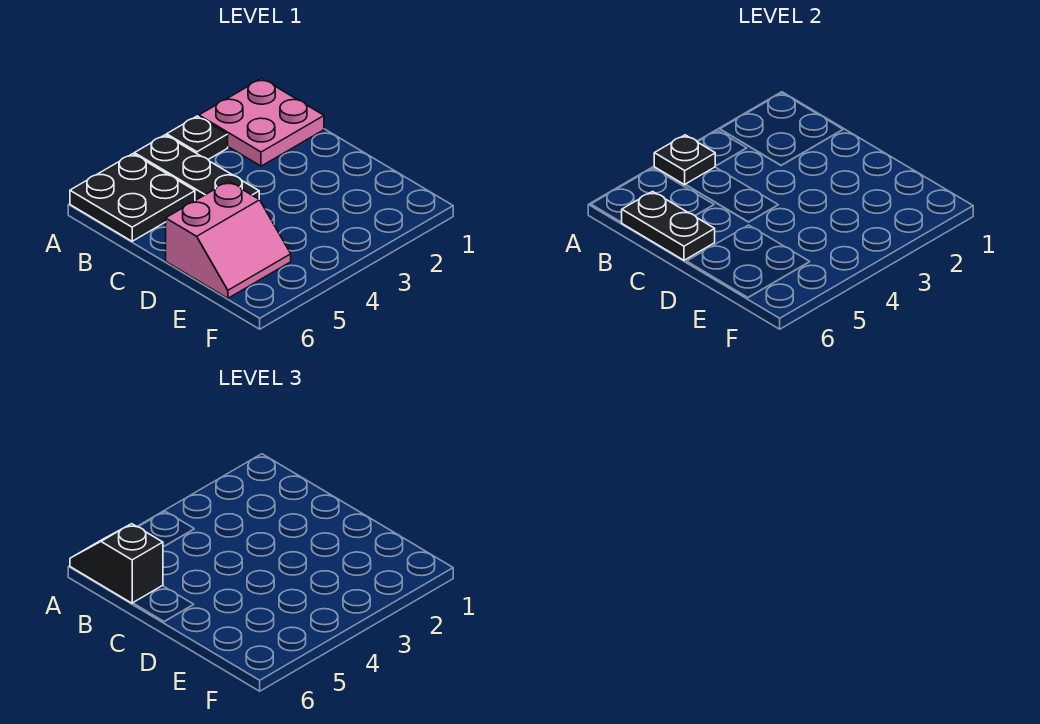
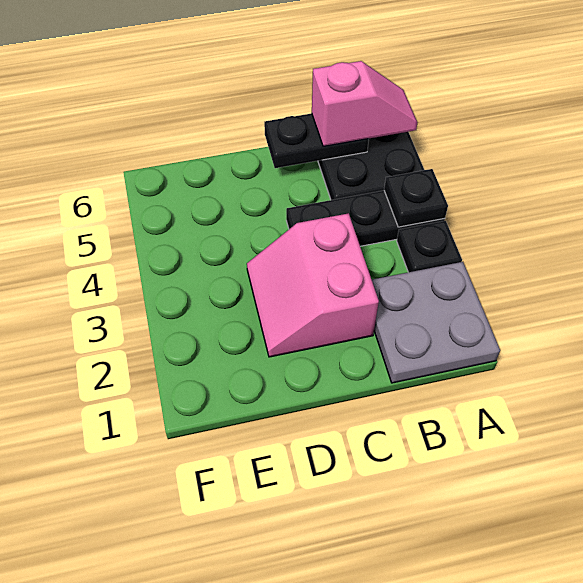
pink plate A1:B2 level 1 -> grey plate A1:B2 level 1
black slope A6:B6 level 3 top B -> pink slope A6:B6 level 3 top B
pink slope D5:E6 level 1 top D -> pink slope C2:D3 level 1 top C

